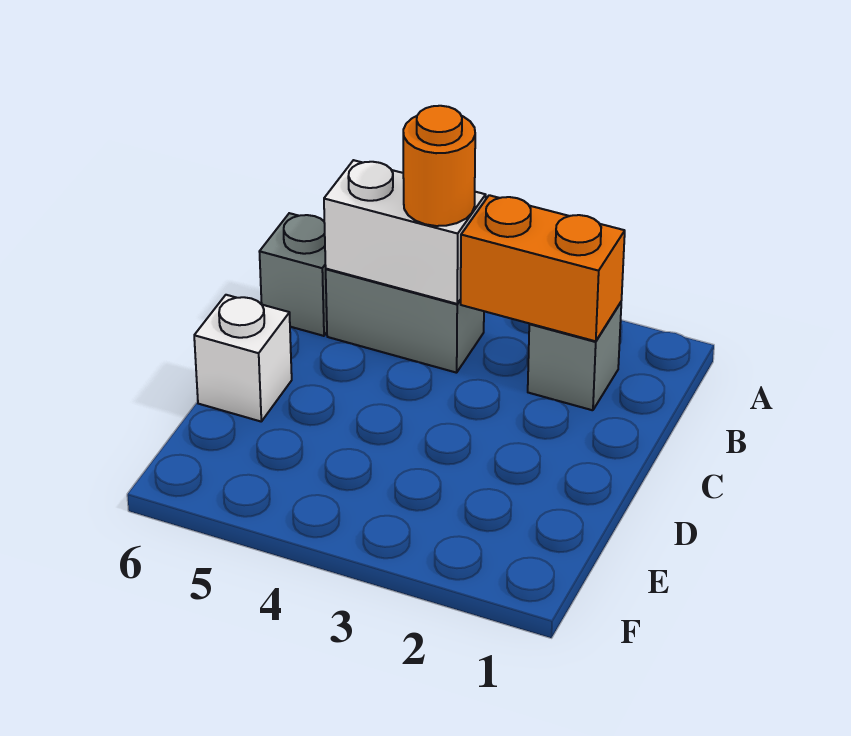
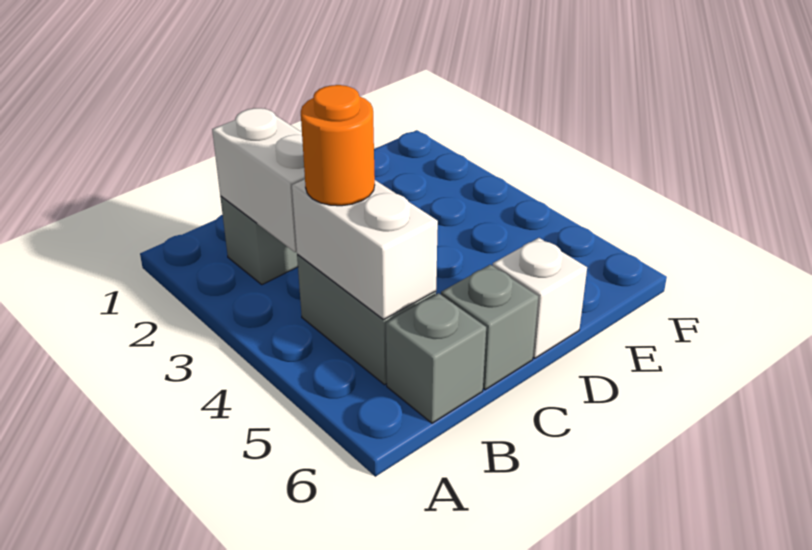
orange brick B2:B3 level 2 -> white brick B2:B3 level 2
none -> grey brick C6 level 1

